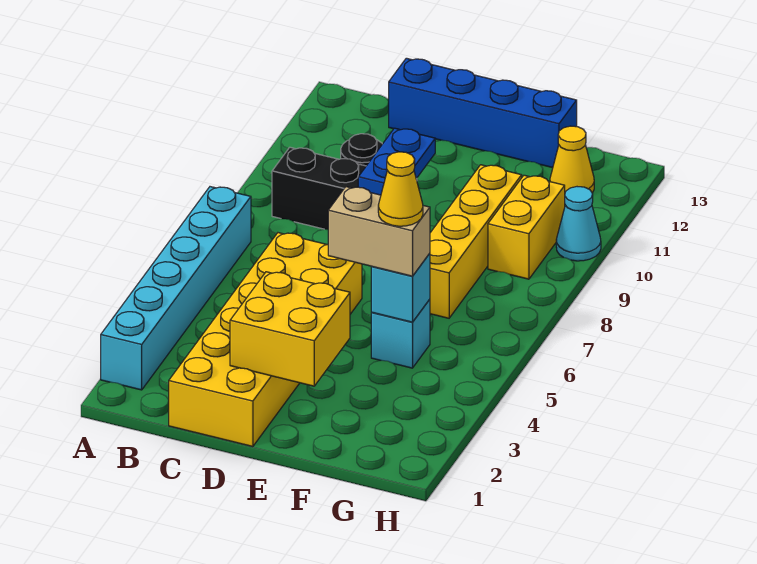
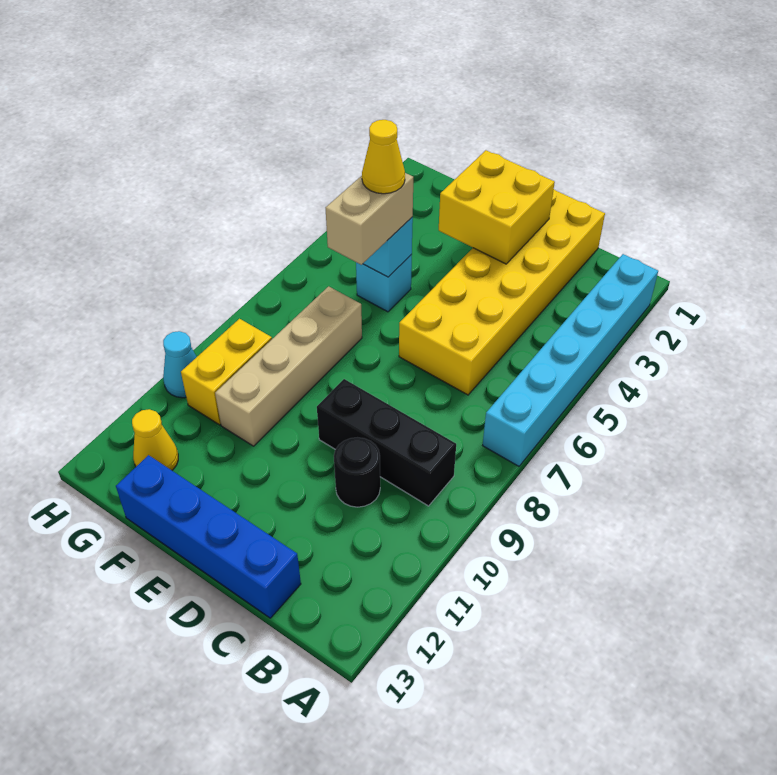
blue plate D9:D10 level 2 -> none
tan brick E5:F5 level 3 -> tan brick F5:F6 level 3
yellow brick F7:F10 level 1 -> tan brick F7:F10 level 1

